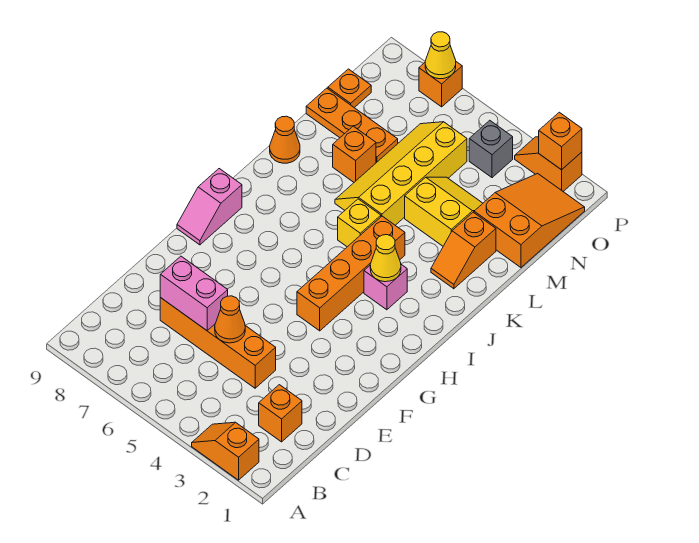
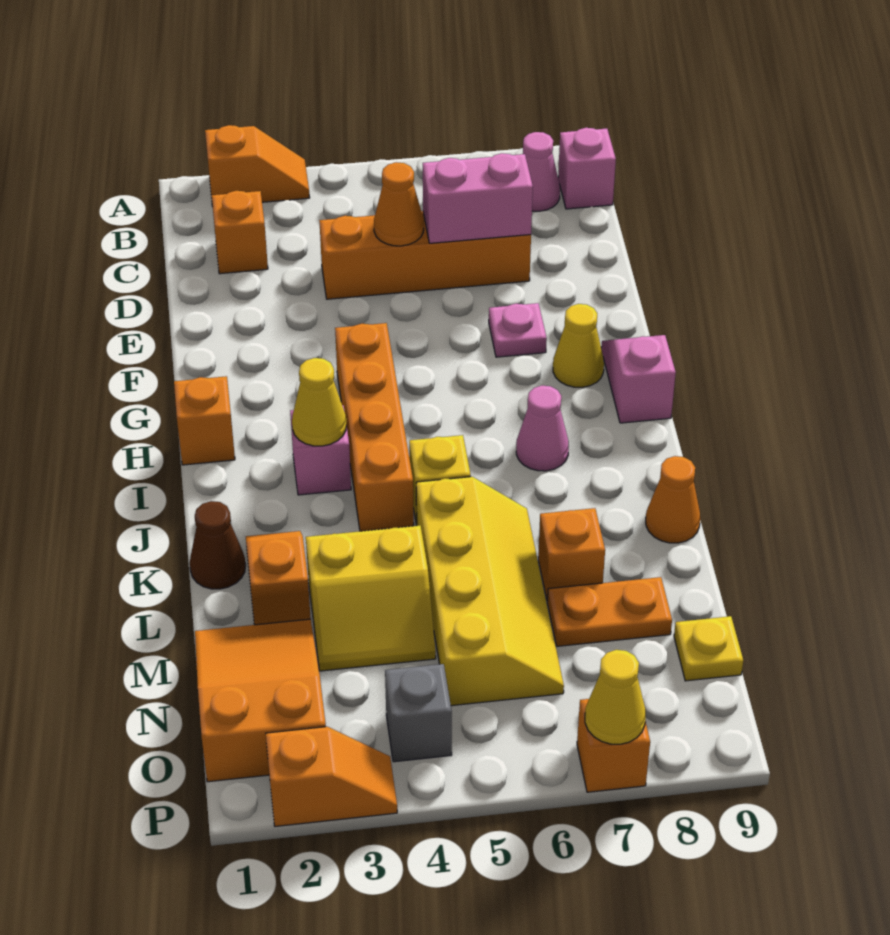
none -> pink cone B8 level 1
none -> pink brick B9 level 1
none -> pink plate F7 level 1
none -> yellow cone G8 level 1
none -> pink cone I7 level 1
none -> brown cone K1 level 1
orange slope M1:O2 level 1 top M -> orange slope M1:O2 level 1 top O
orange plate M7:M9 level 1 -> orange plate M7:M8 level 1
orange plate N9 level 1 -> yellow plate N9 level 1
orange brick P2 level 2 -> orange brick H1 level 1

